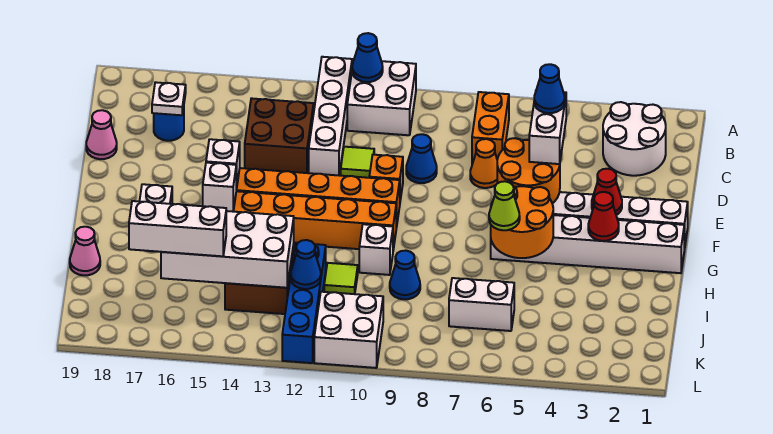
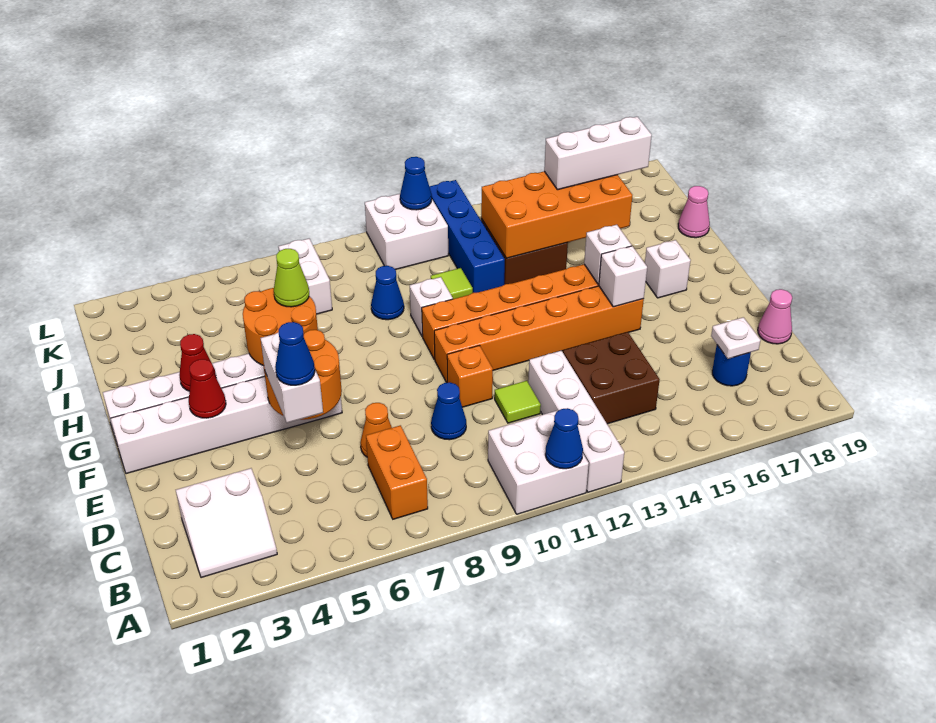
white round brick B2:C3 level 1 -> white slope B2:C3 level 1 top C
white brick I13:J16 level 2 -> orange brick I13:J16 level 2
white brick J6:J7 level 1 -> white brick J7:K7 level 1
blue cone J12 level 2 -> blue cone L11 level 2

